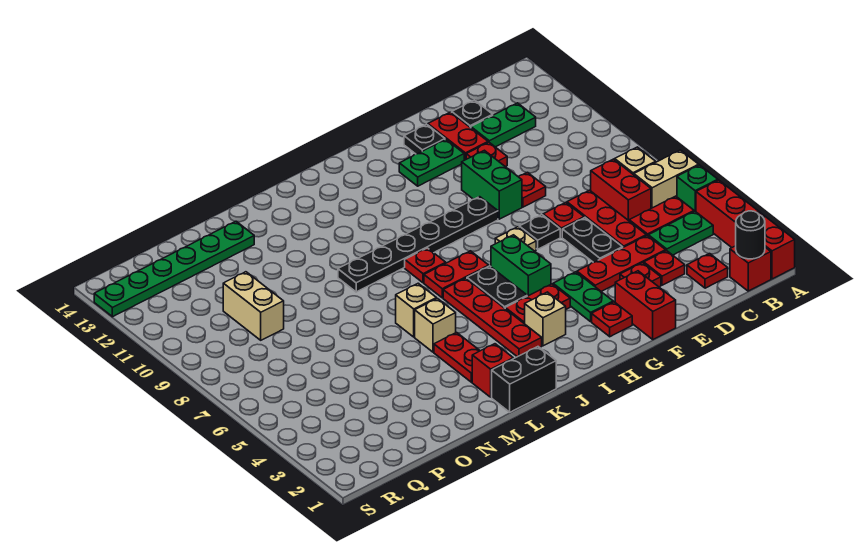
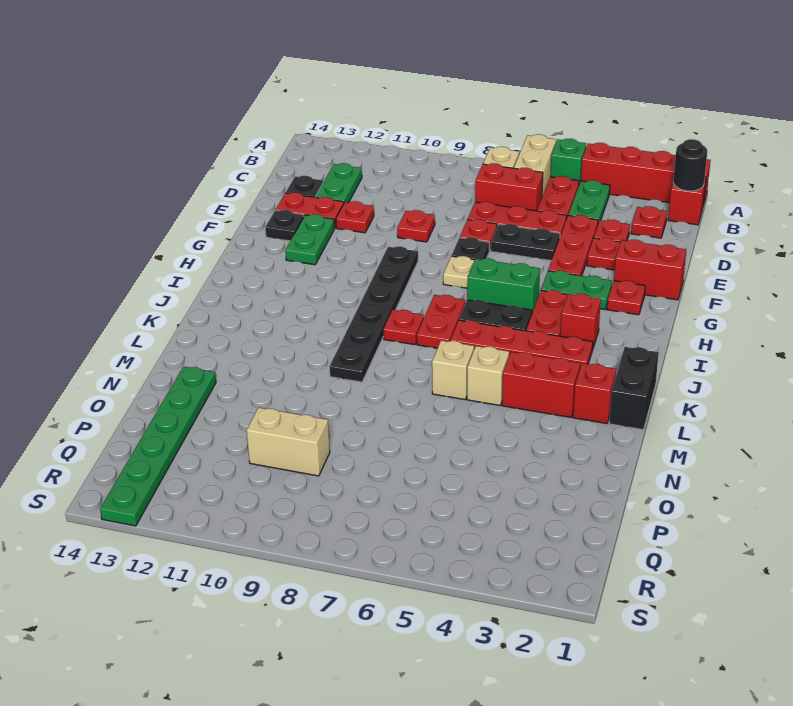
green brick F9:F10 level 1 -> none
tan brick I3 level 1 -> red brick I3 level 1
red plate L3:L4 level 1 -> red brick L3:L4 level 1

